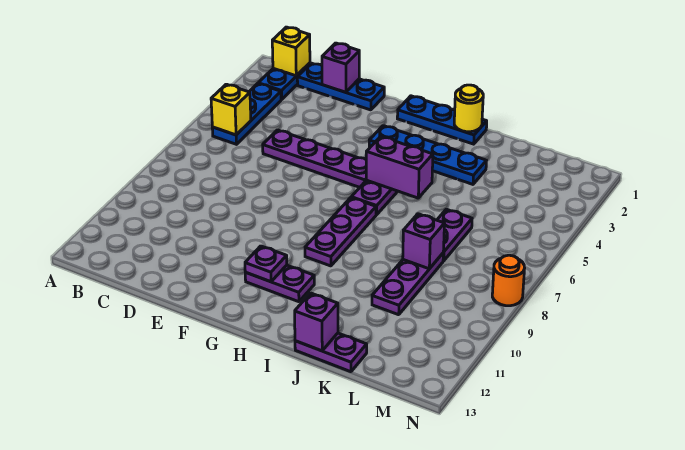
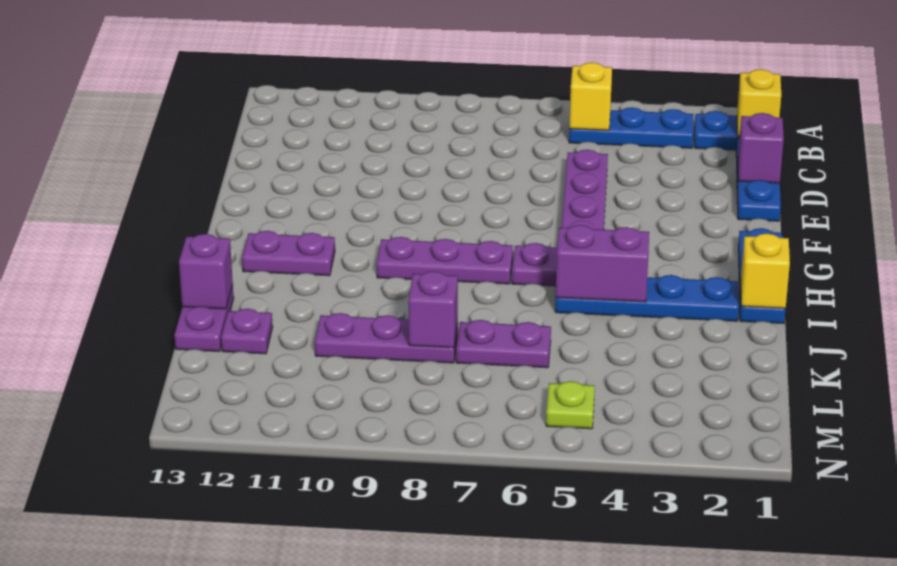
blue plate G3:J3 level 1 -> blue plate I2:I5 level 1
purple plate G11:H11 level 1 -> purple plate H11:H12 level 1
purple plate G11 level 2 -> purple plate K12 level 1
purple brick H5:I5 level 2 -> purple brick I4:I5 level 2
yellow round brick I1 level 2 -> yellow brick I1 level 2
none -> lime plate M5 level 1
orange round brick N8 level 1 -> none

